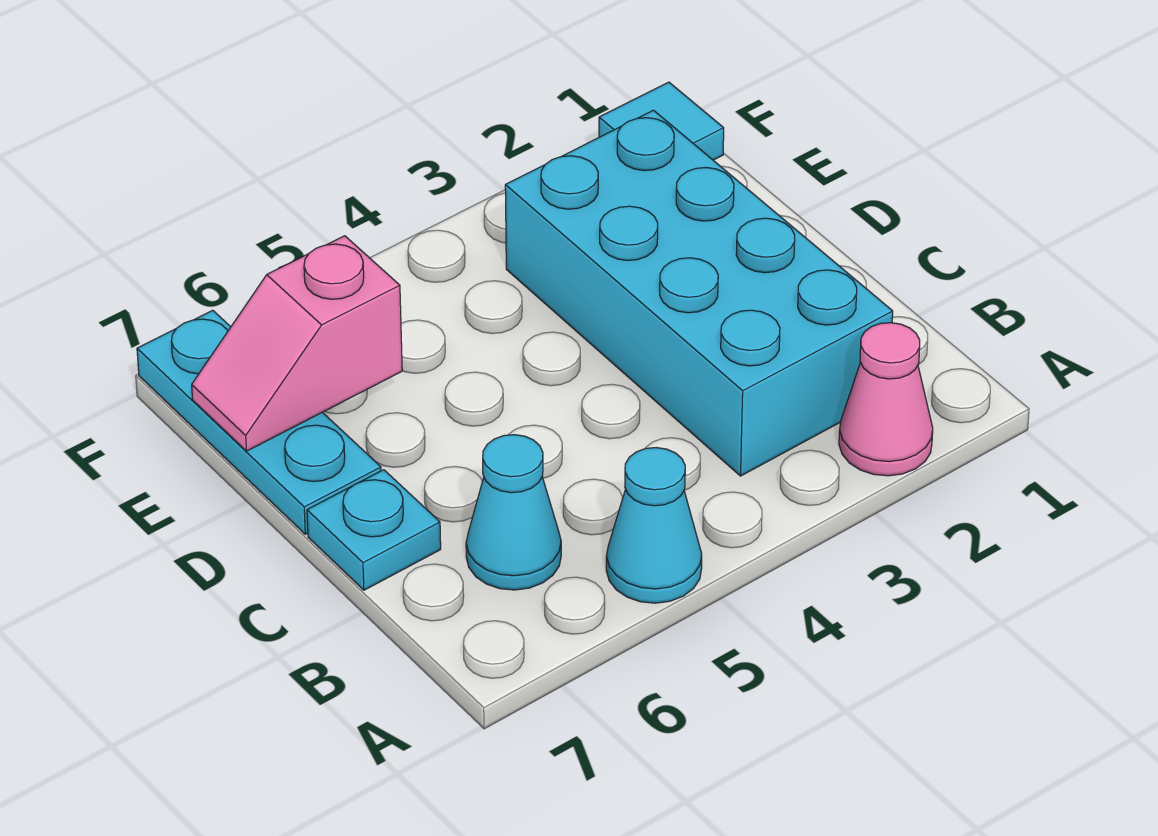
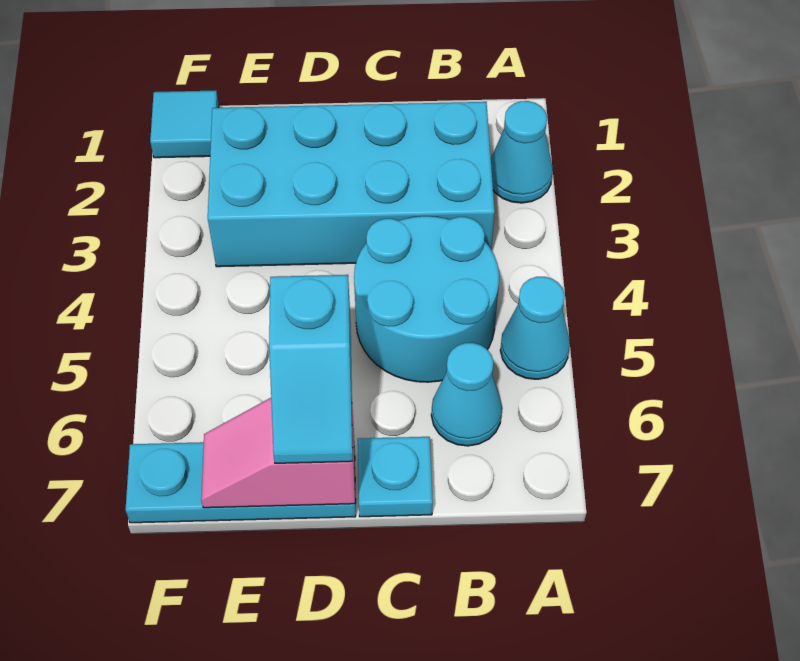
pink cone A2 level 1 -> cyan cone A2 level 1
none -> cyan round brick B4:C5 level 1
none -> cyan slope D6:D7 level 3 top 6
pink slope E6:E7 level 2 top 6 -> pink slope D7:E7 level 2 top D

